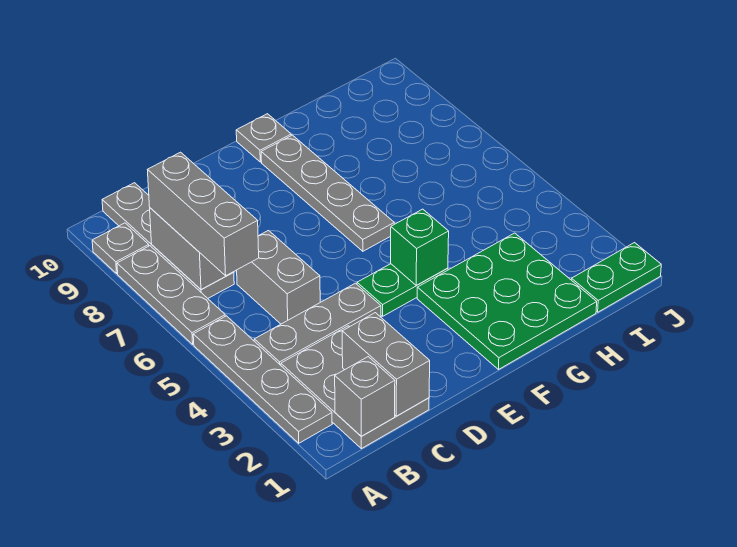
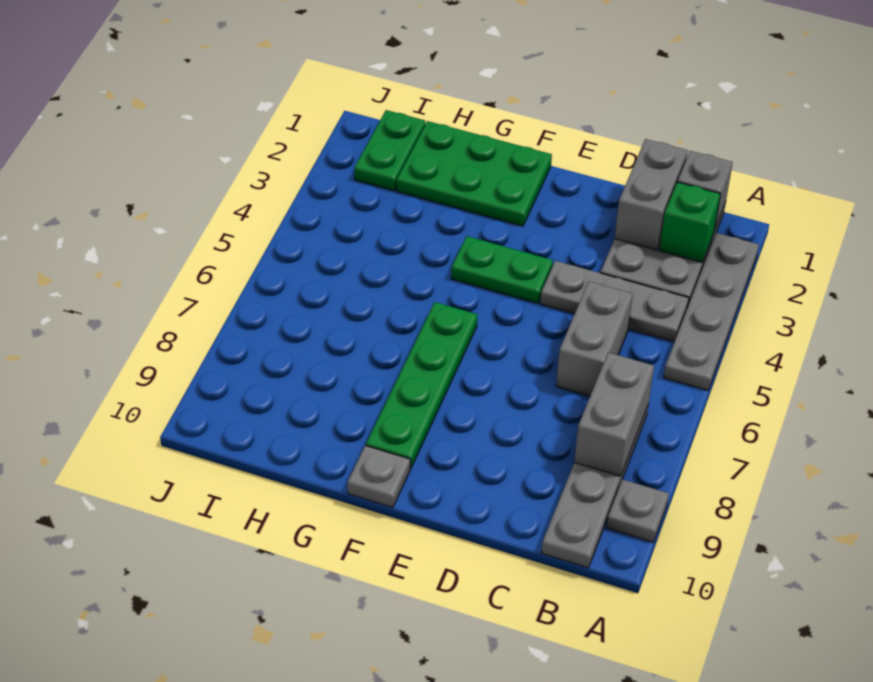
grey plate A6:A8 level 1 -> none
grey brick B6:B8 level 3 -> none
green plate F1:H3 level 1 -> green plate F1:H2 level 1
green brick F4 level 2 -> green brick B2 level 2
grey plate F6:F9 level 1 -> green plate F6:F9 level 1
green plate I1:J1 level 1 -> green plate I1:I2 level 1

